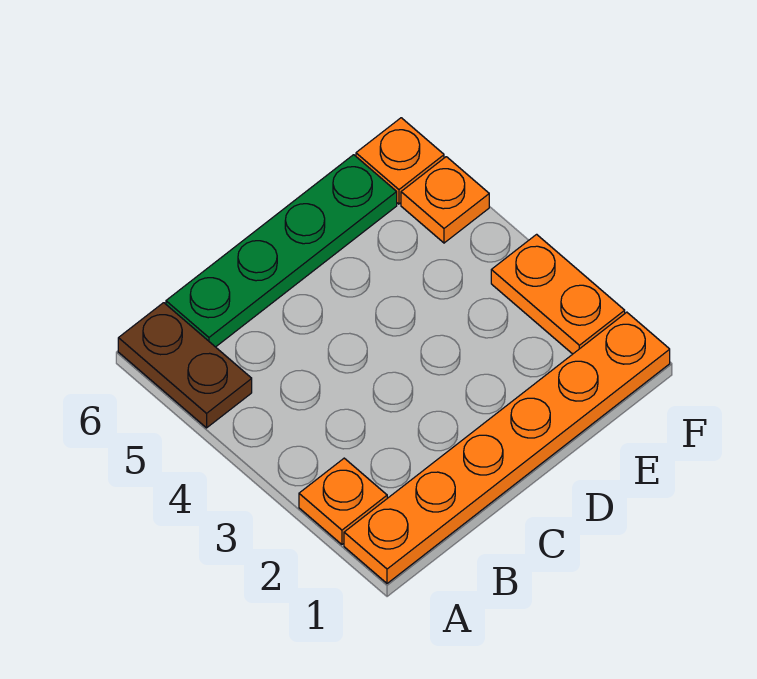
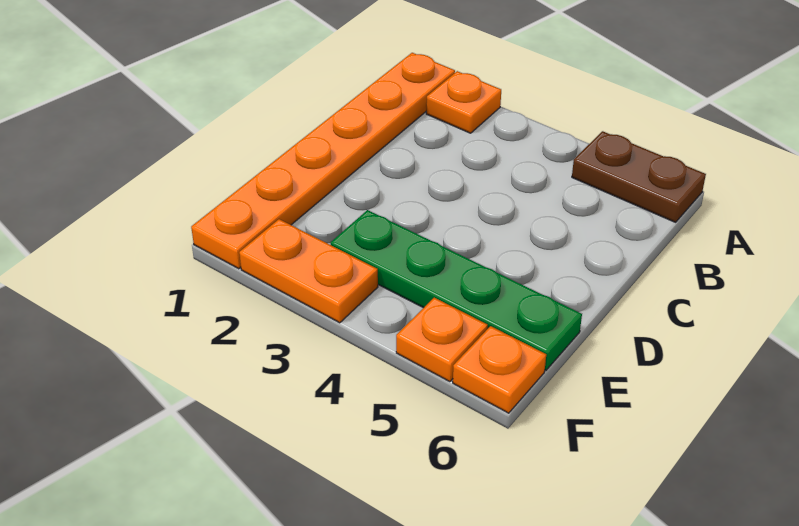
green plate B6:E6 level 1 -> green plate E3:E6 level 1

